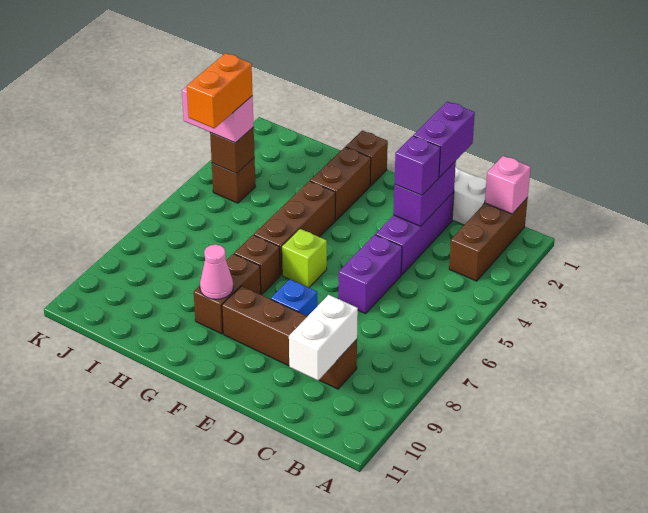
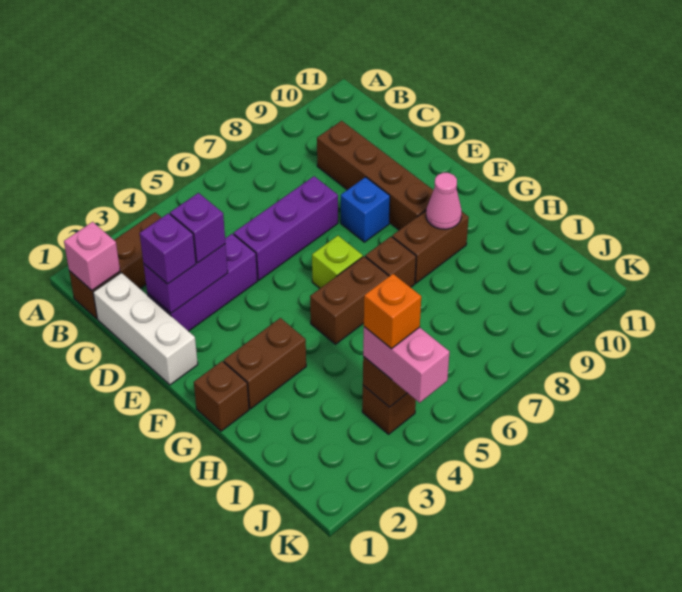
white brick C9:C10 level 2 -> none
purple brick D1:D2 level 3 -> purple brick D2 level 3
purple brick D5:D6 level 1 -> purple brick D5:D7 level 1
brown brick G4:G6 level 1 -> brown brick G5:G6 level 1
orange brick J4:J5 level 4 -> orange brick J4 level 4

